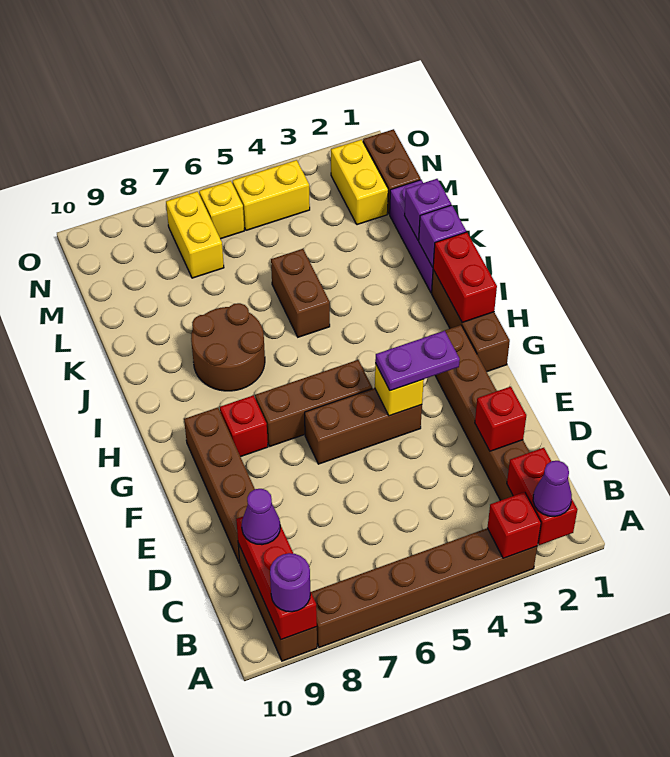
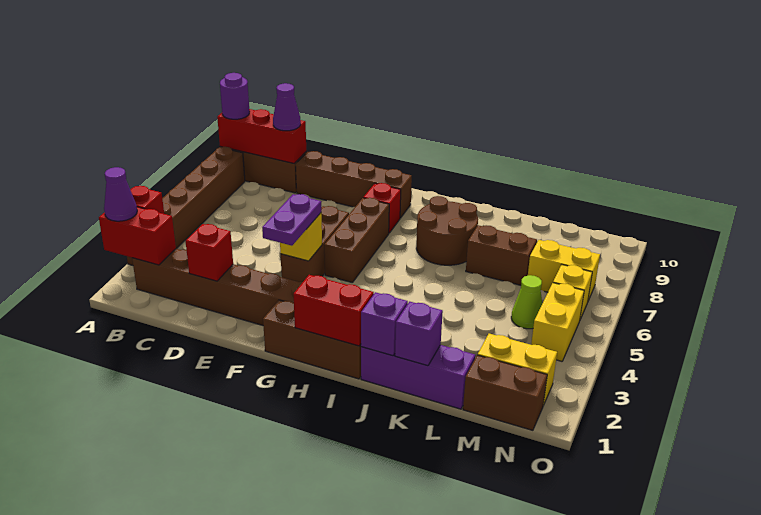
brown brick J5:K5 level 1 -> brown brick K7:L7 level 1
none -> lime cone M5 level 1

